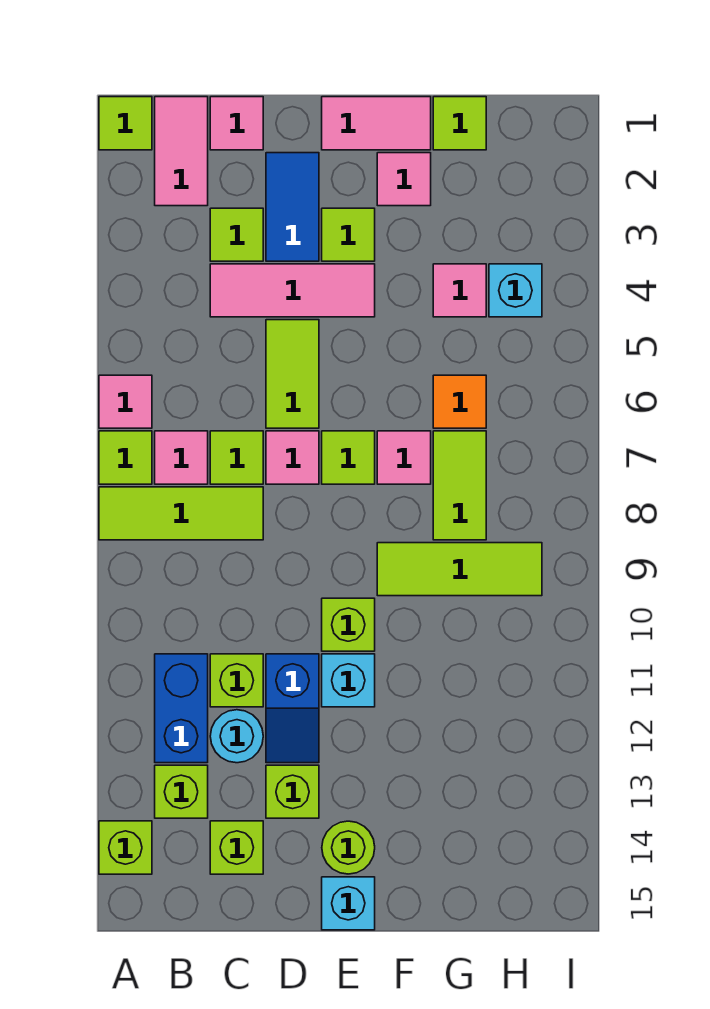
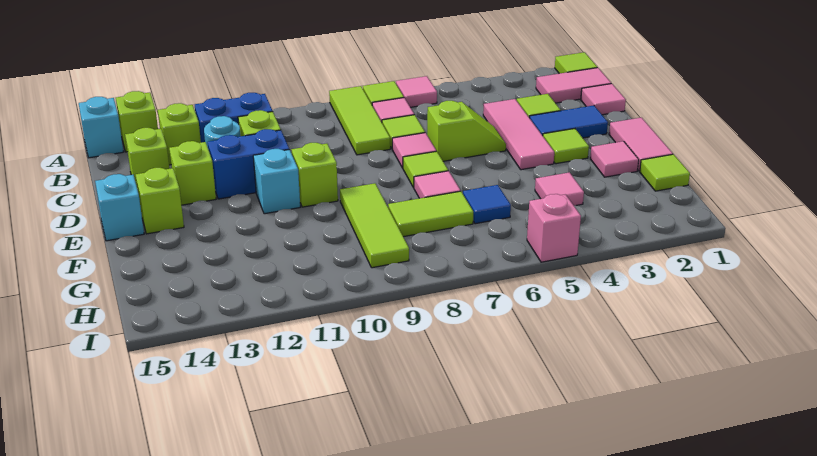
lime tile D5:D6 level 1 -> lime slope D5:D6 level 1 top 6
blue slope D11:D12 level 1 top 11 -> blue brick D11:D12 level 1
lime round brick E14 level 1 -> lime brick E14 level 1
orange tile G6 level 1 -> blue tile G6 level 1
cyan brick H4 level 1 -> cyan brick A15 level 1
none -> pink brick I5 level 1

